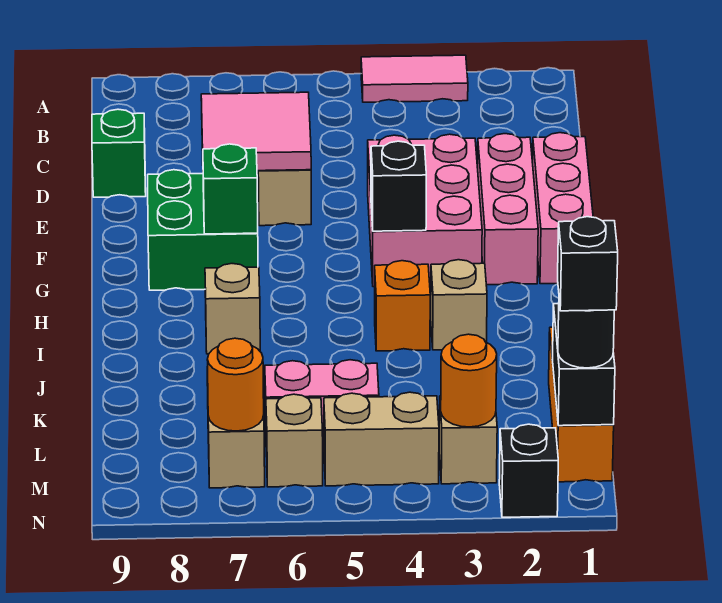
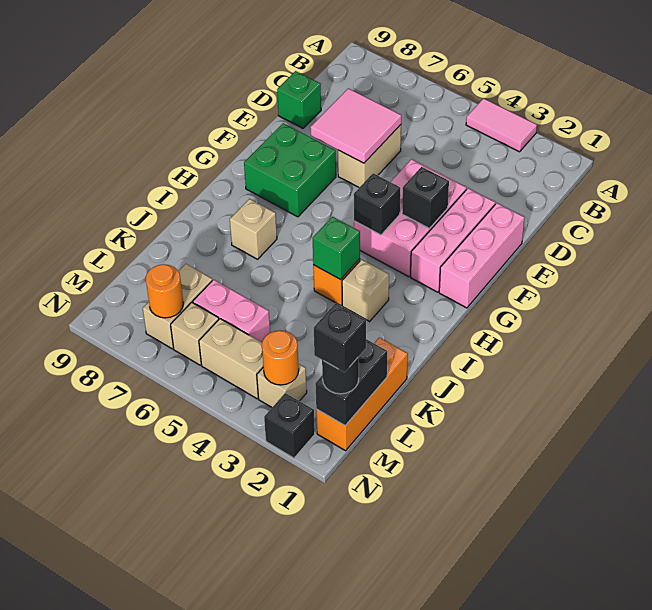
none -> black brick F3 level 2
green brick G7 level 2 -> green brick I4 level 2

